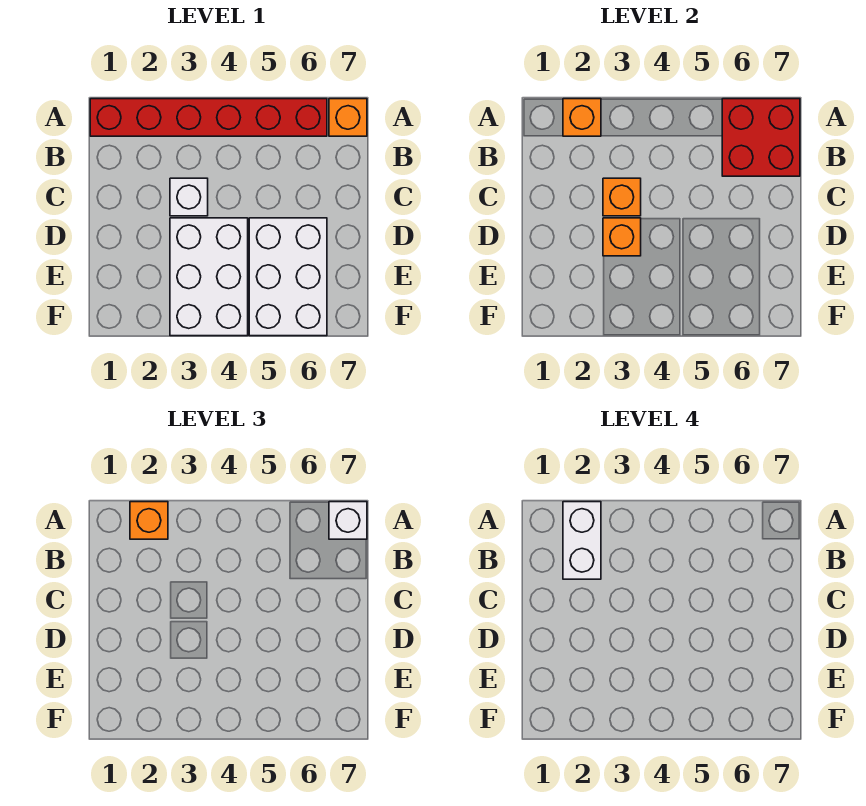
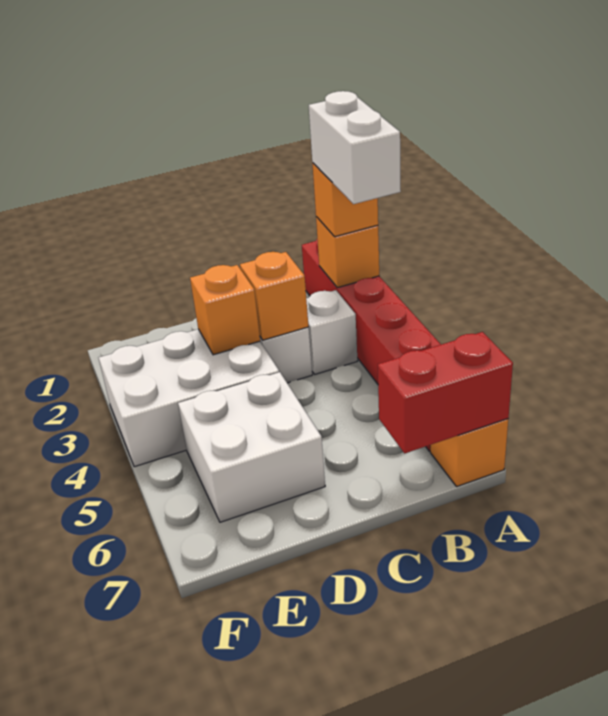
white brick A2:B2 level 4 -> white brick A2:A3 level 4
red brick A6:B7 level 2 -> red brick A7:B7 level 2
white brick A7 level 3 -> white brick B3 level 1
white brick D5:F6 level 1 -> white brick D5:E6 level 1

